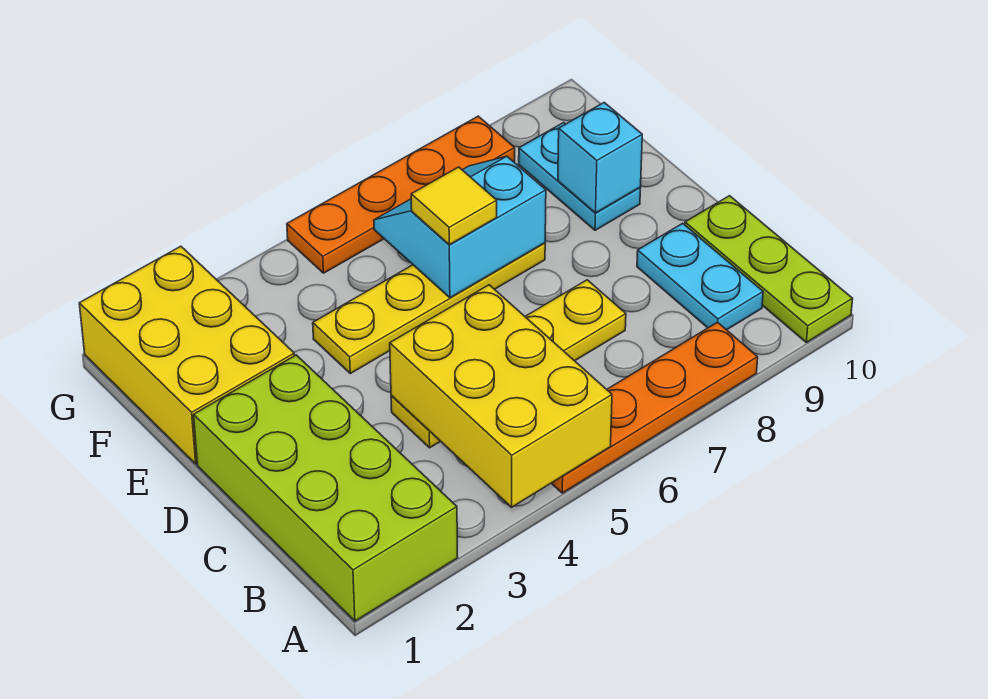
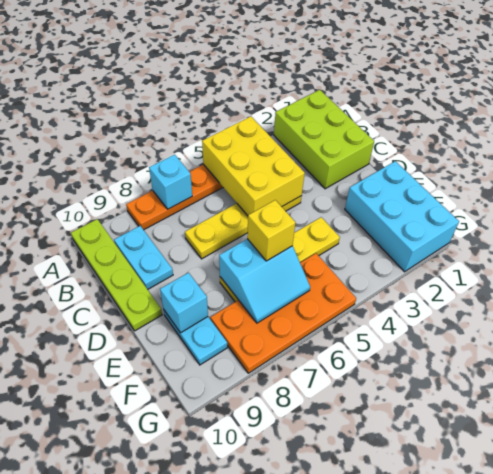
lime brick A1:D2 level 1 -> lime brick A1:C2 level 1
none -> cyan brick A7 level 2
lime plate A10:C10 level 1 -> lime plate A10:D10 level 1
yellow brick E1:G2 level 1 -> cyan brick E1:G2 level 1
yellow tile E6 level 3 -> yellow brick E6 level 3
orange plate G5:G8 level 1 -> orange plate F5:G8 level 1

